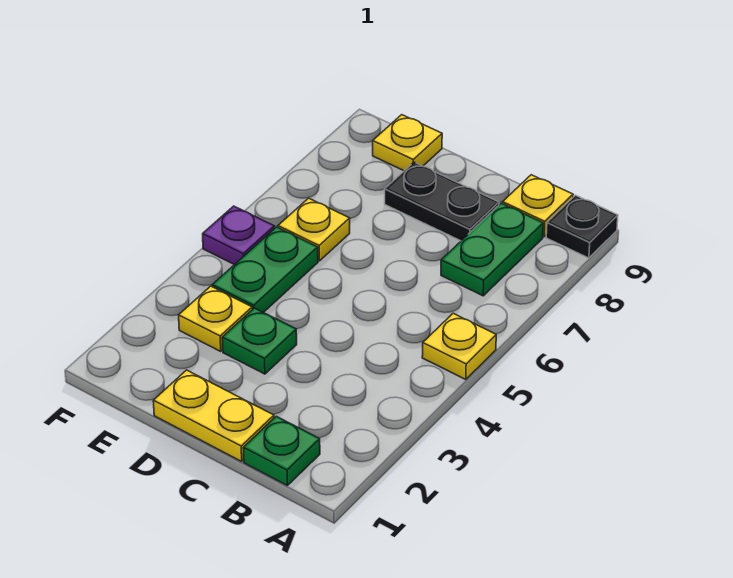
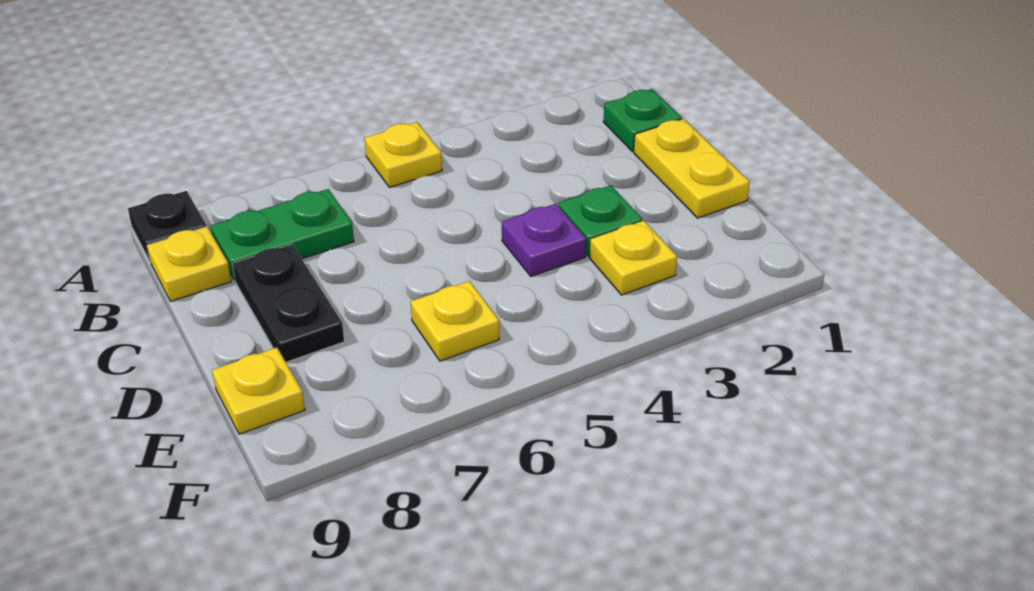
green plate E4:E5 level 1 -> none
purple plate F5 level 1 -> purple plate D4 level 1

